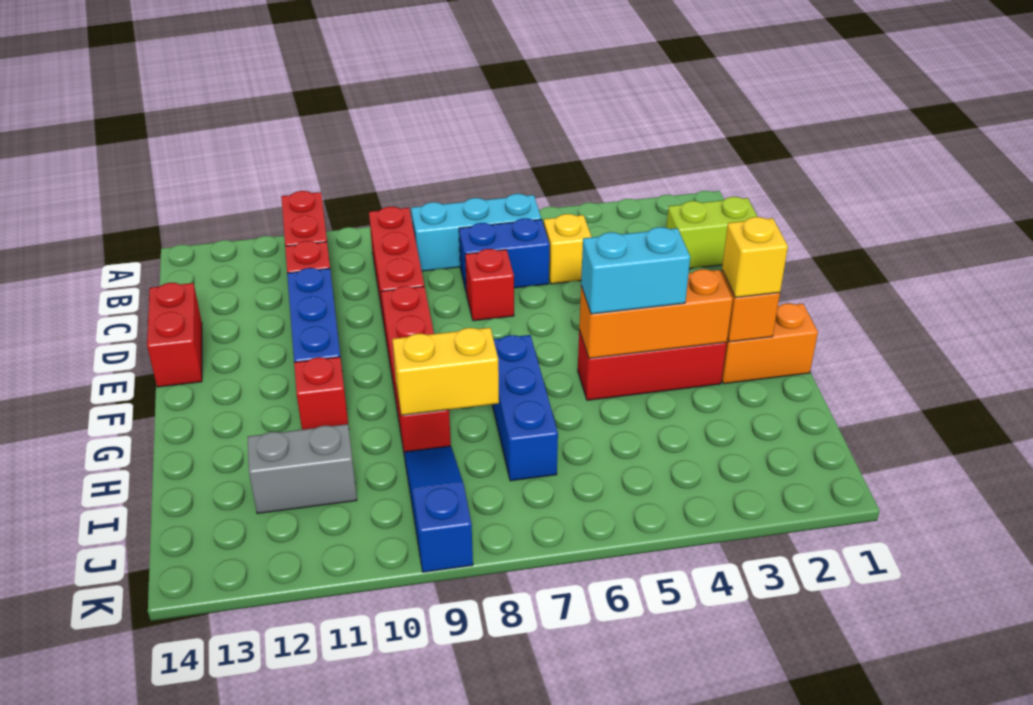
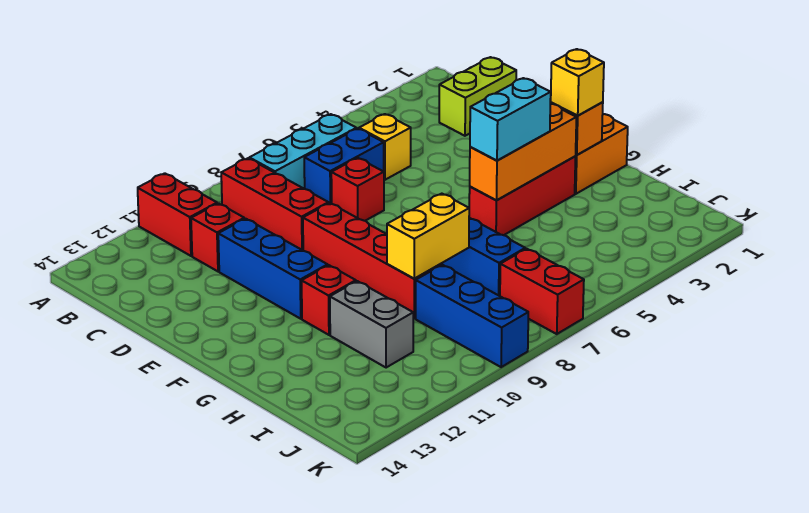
red brick D14:E14 level 1 -> red brick J7:K7 level 1
blue slope I9:K9 level 1 top K -> blue brick I9:K9 level 1
grey brick I11:I12 level 1 -> grey brick H11:I11 level 1

